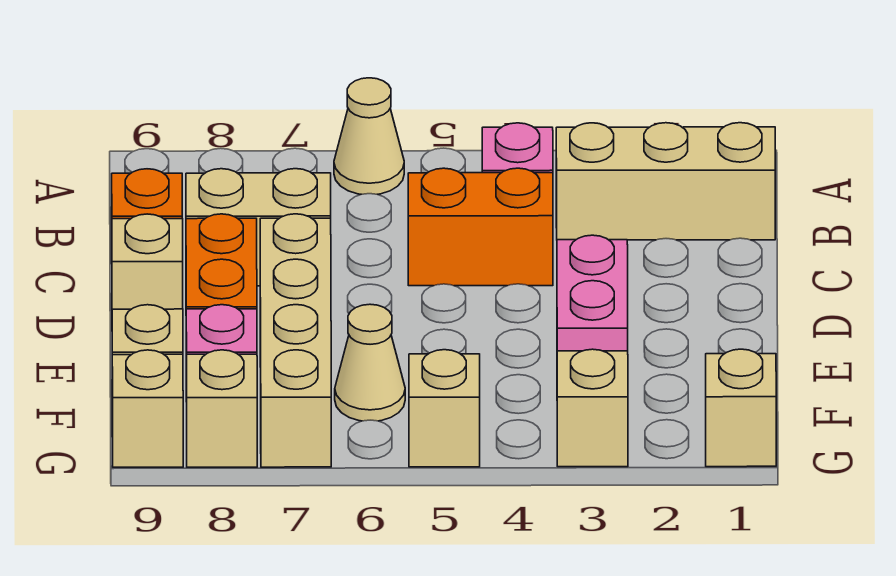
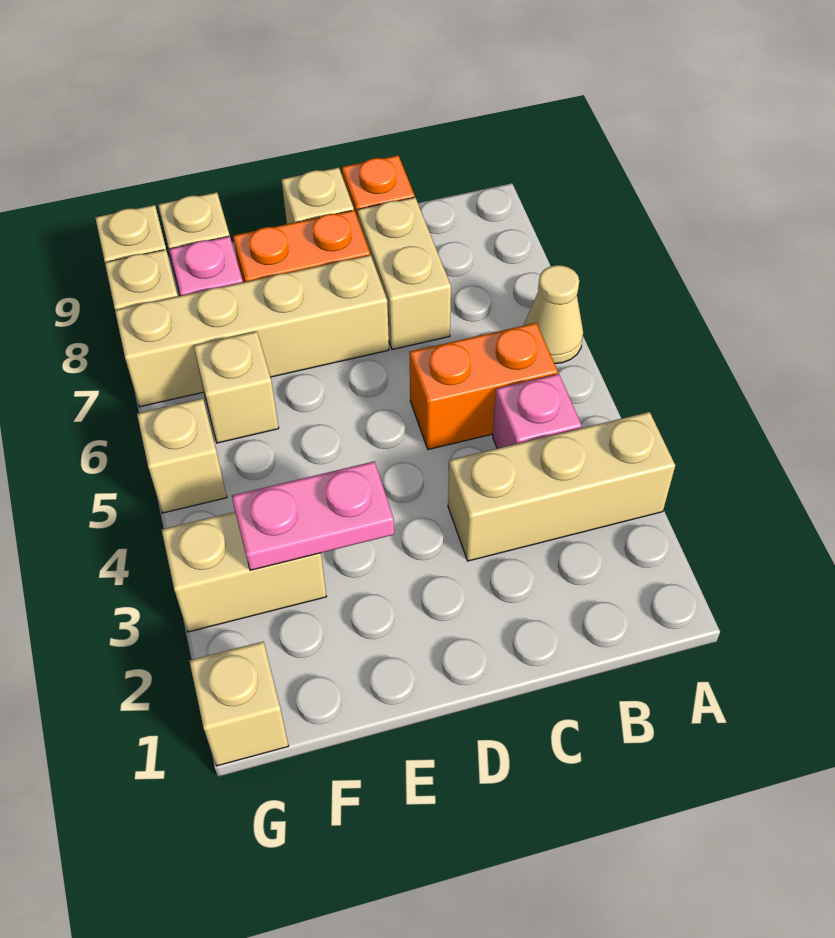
tan brick B1:B3 level 1 -> tan brick A3:C3 level 1
orange brick C4:C5 level 1 -> orange brick B5:C5 level 1
tan cone F6 level 1 -> tan brick F6 level 1

